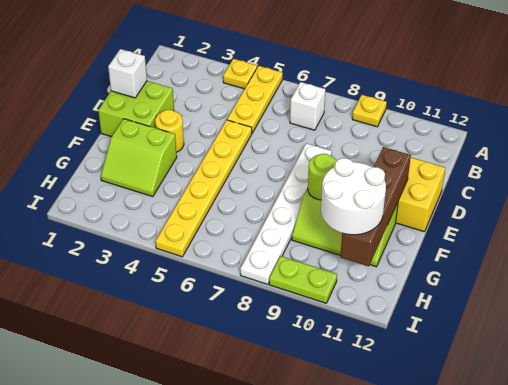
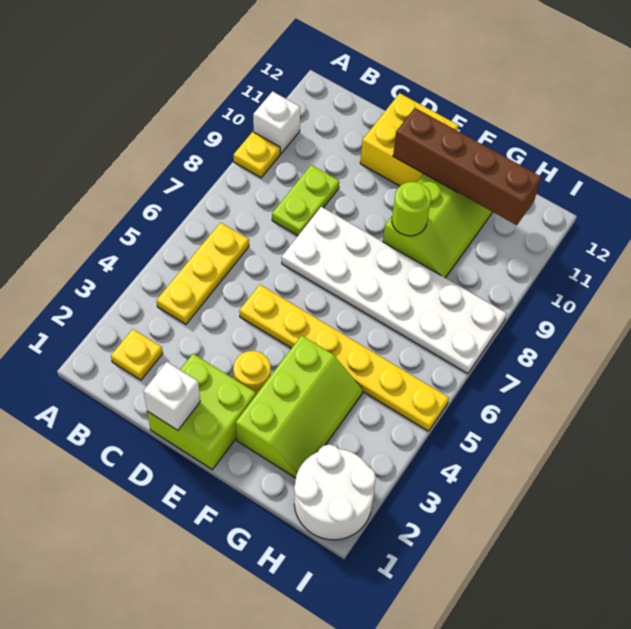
yellow plate A4 level 1 -> yellow plate B2 level 1
yellow plate A5:C5 level 1 -> yellow plate B4:B6 level 1
white brick B7 level 1 -> white brick A10 level 1
white plate D8:I8 level 1 -> white plate D7:I8 level 1
lime slope F2:G3 level 1 top F -> lime slope F2:G4 level 1 top F
white round brick G10:H11 level 3 -> white round brick H1:I2 level 1
lime plate I9:I10 level 1 -> lime plate C8:C9 level 1

